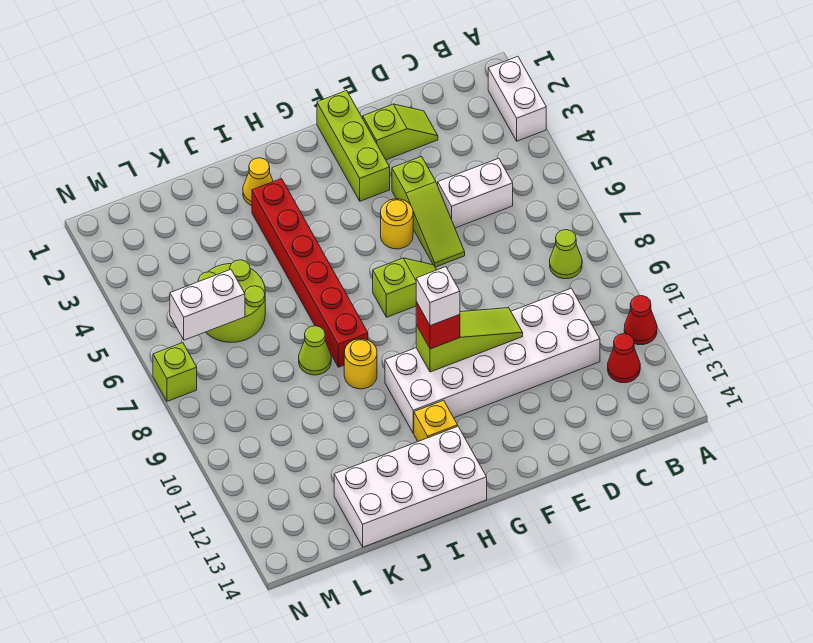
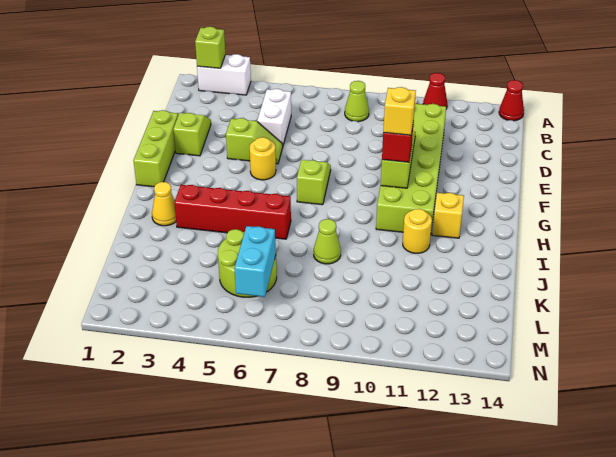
red cone B12 level 1 -> red cone A14 level 1
white brick C10:H11 level 1 -> lime brick C10:H11 level 1
lime slope E4:E6 level 1 top 4 -> lime slope E4:E5 level 1 top 4
lime brick F1:F3 level 1 -> lime brick E1:G1 level 1
white brick G10 level 4 -> yellow brick G10 level 4
white brick H13:K14 level 1 -> none
red brick I3:I8 level 1 -> red brick I3:I6 level 1
yellow round brick I9 level 1 -> yellow round brick I11 level 1
white brick L6:M6 level 2 -> cyan brick L6:M6 level 2
lime brick N7 level 1 -> lime brick A2 level 2

